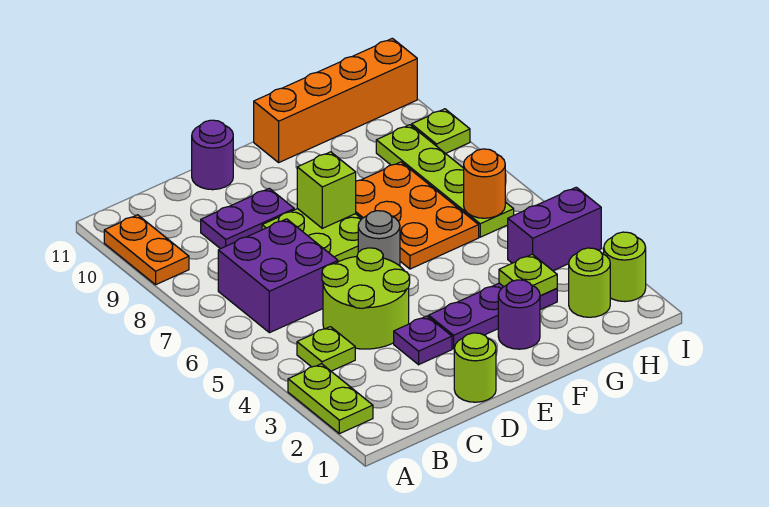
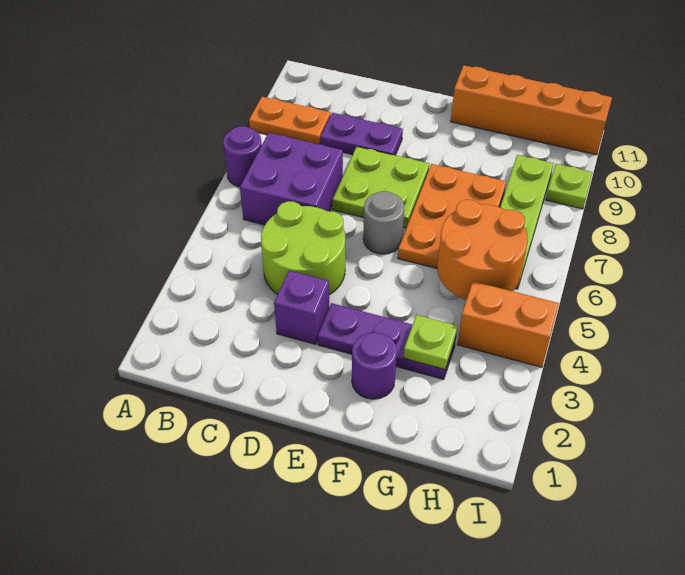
lime plate A2:A3 level 1 -> none
orange plate A9:A10 level 1 -> orange plate A9:B9 level 1
lime plate B4 level 1 -> none
lime round brick D1 level 1 -> none
purple plate D3 level 1 -> purple brick D3 level 1
purple round brick D11 level 1 -> purple round brick A7 level 1
lime brick E8 level 2 -> none
lime round brick H2 level 1 -> none
purple brick H4:I4 level 1 -> orange brick H4:I4 level 1
orange round brick H6 level 2 -> orange round brick G5:H6 level 2
lime round brick I2 level 1 -> none

